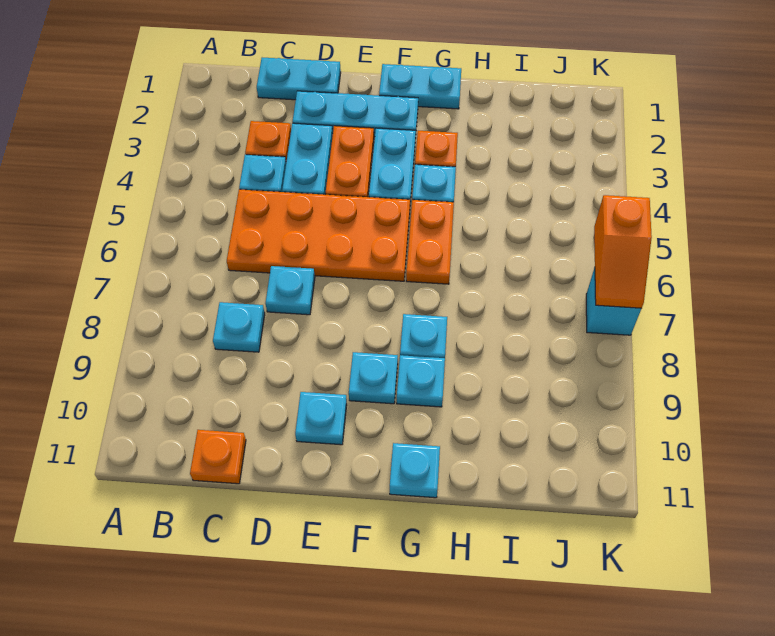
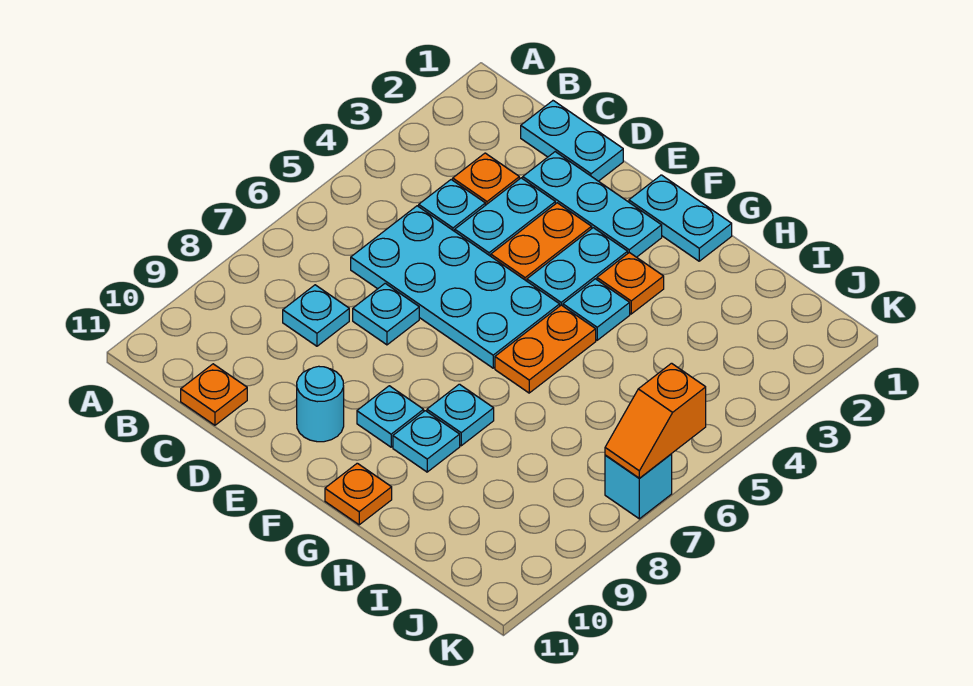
orange plate C5:F6 level 1 -> cyan plate C5:F6 level 1
cyan plate E10 level 1 -> cyan round brick E10 level 1
cyan plate G11 level 1 -> orange plate G11 level 1

